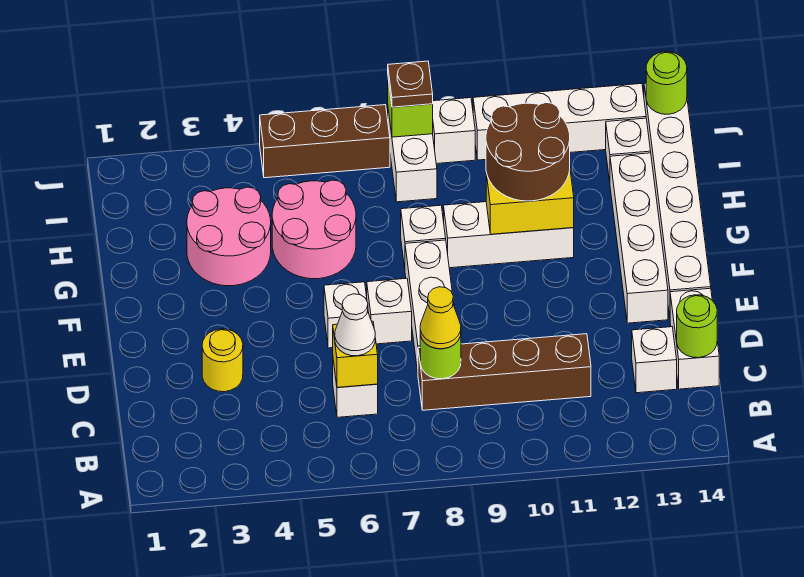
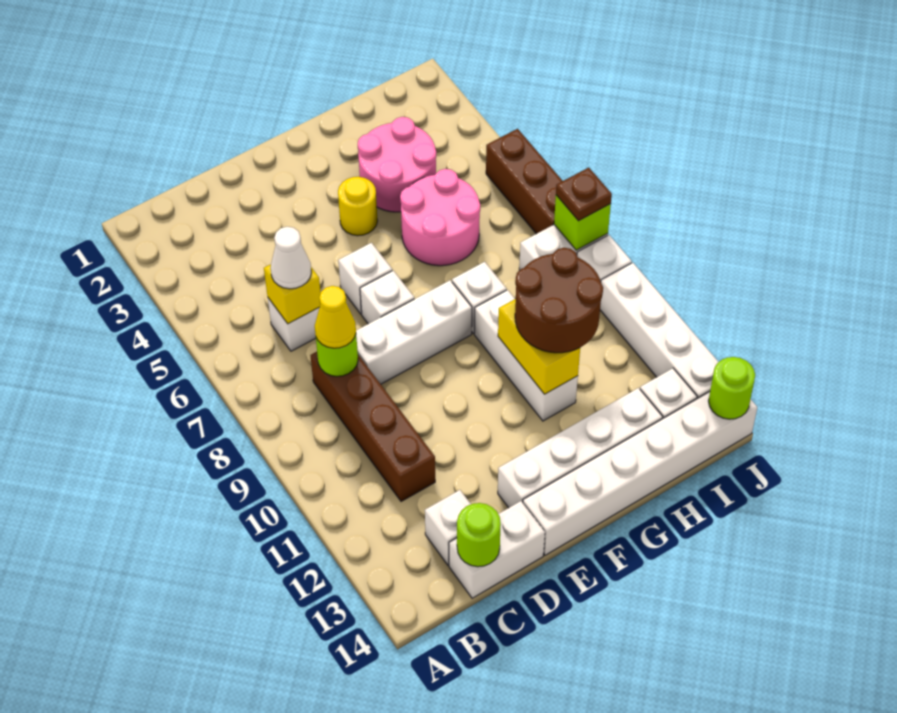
yellow round brick D3 level 1 -> yellow round brick F4 level 1

